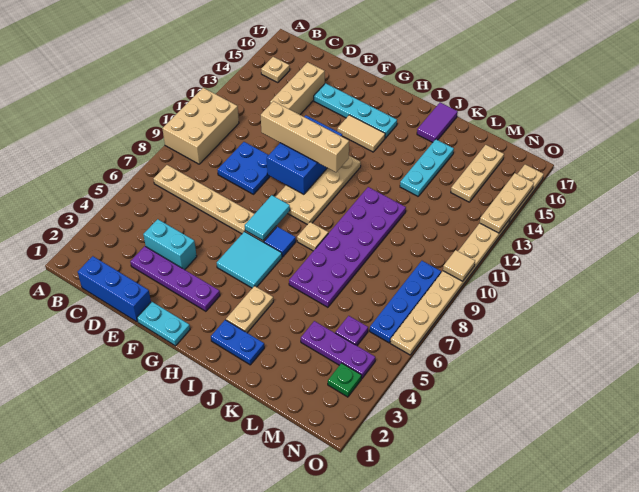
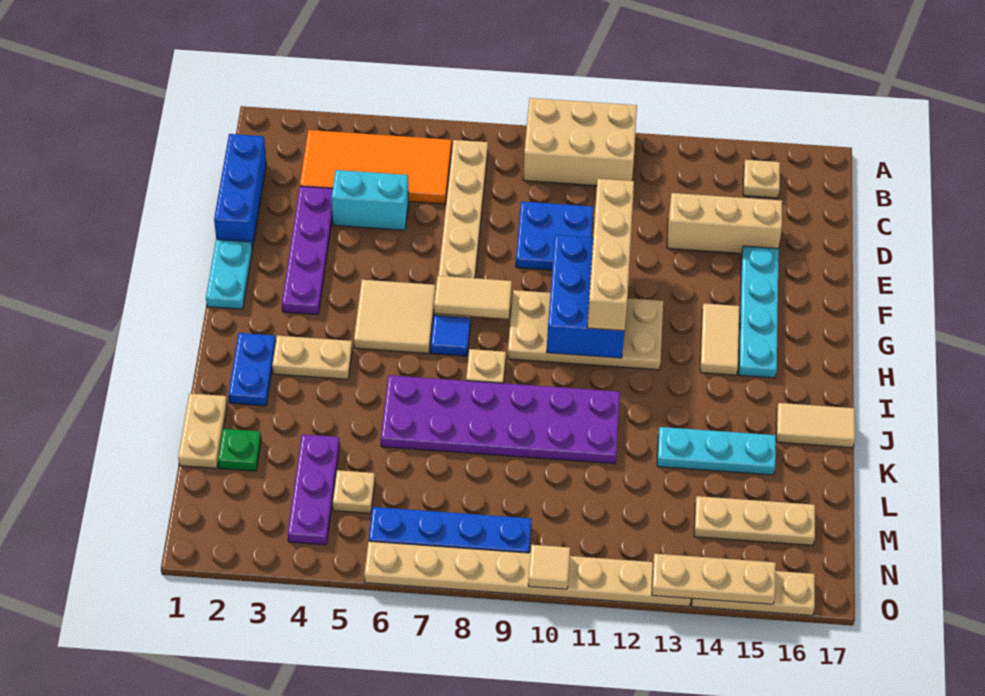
none -> orange tile B3:C6 level 1
cyan brick D4:E4 level 1 -> cyan brick D4:D5 level 1
blue brick F10:G12 level 2 -> blue brick F10:H11 level 2
cyan tile G5:H6 level 1 -> tan tile G5:H6 level 1
cyan tile G7:G8 level 2 -> tan tile G7:G8 level 2
purple tile J16:J17 level 1 -> tan tile J16:J17 level 1
none -> tan plate K1:L1 level 1
purple plate M5 level 1 -> tan plate M5 level 1
green plate N3 level 1 -> green plate L2 level 1

